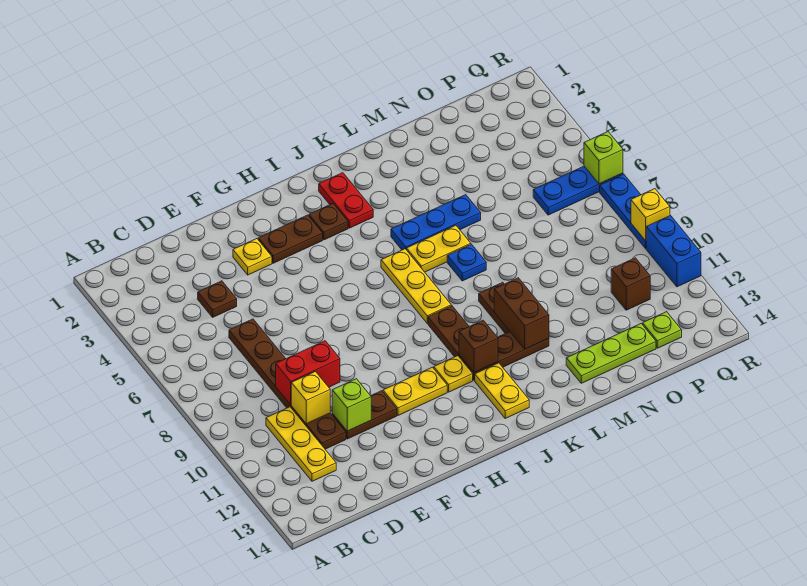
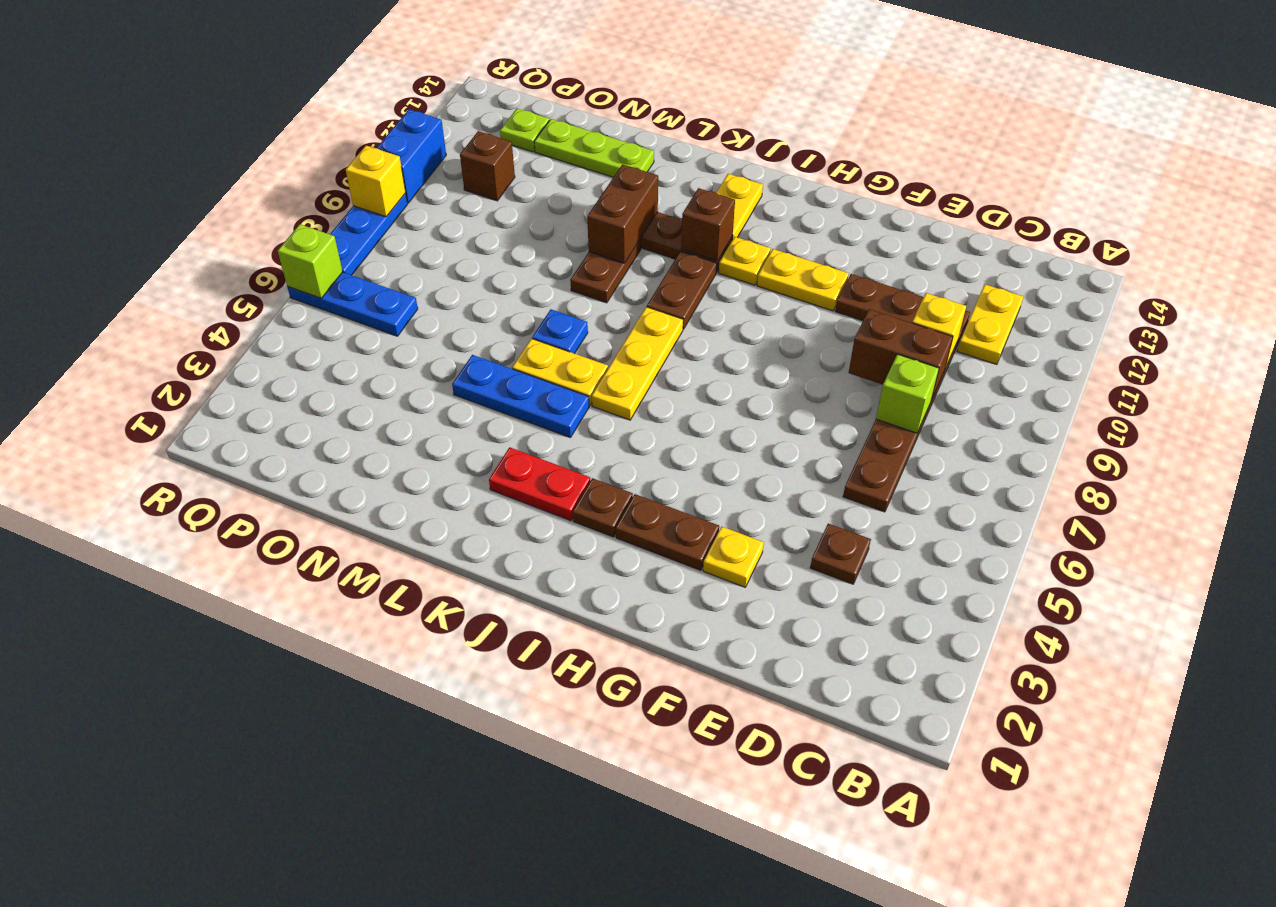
yellow plate C10:C12 level 1 -> yellow plate C11:C12 level 1
red brick D9:E9 level 2 -> brown brick D9:E9 level 2
lime brick E11 level 2 -> lime brick D8 level 2
red plate J2:J3 level 1 -> red plate J3:K3 level 1

